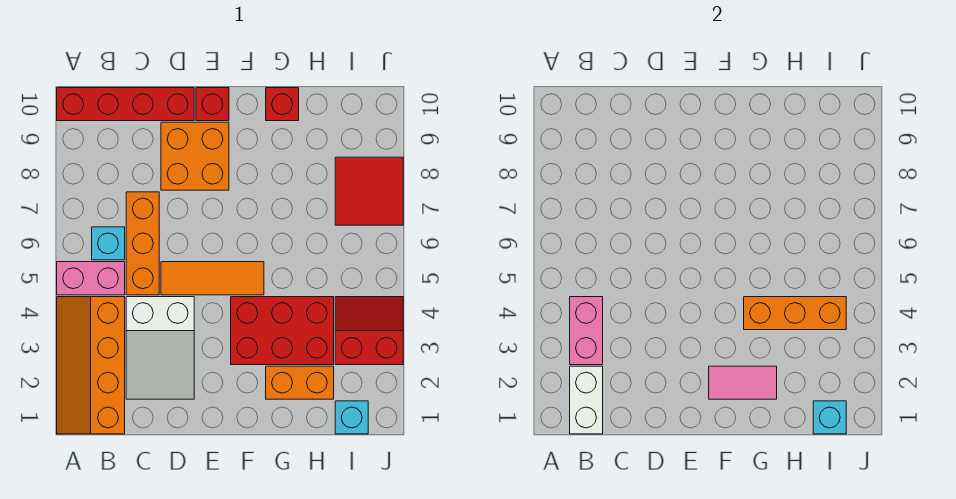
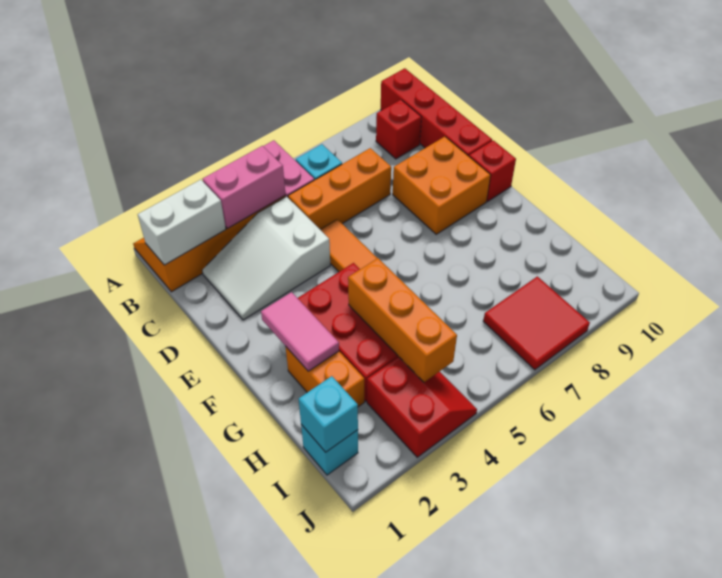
red brick G10 level 1 -> red brick B9 level 1

